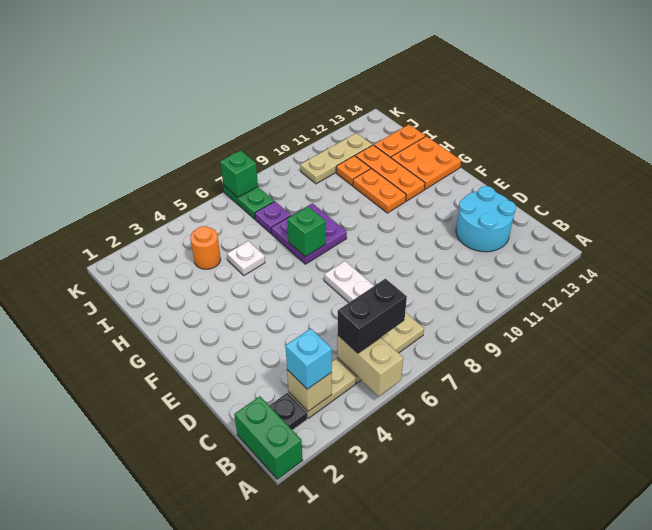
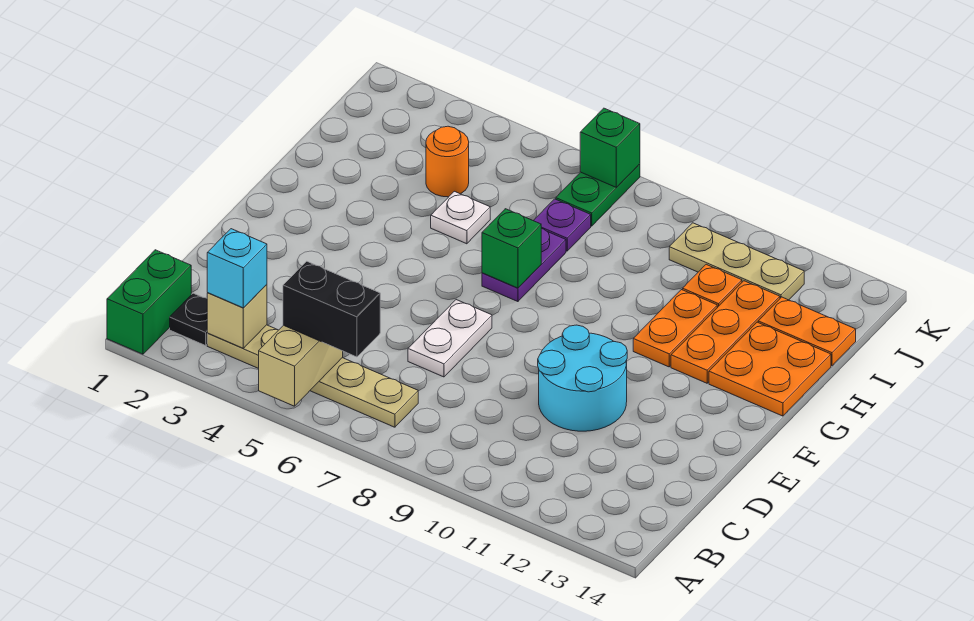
cyan round brick C12:D13 level 1 -> cyan round brick D10:E11 level 1
purple plate G7:H8 level 1 -> purple plate G7:H7 level 1

